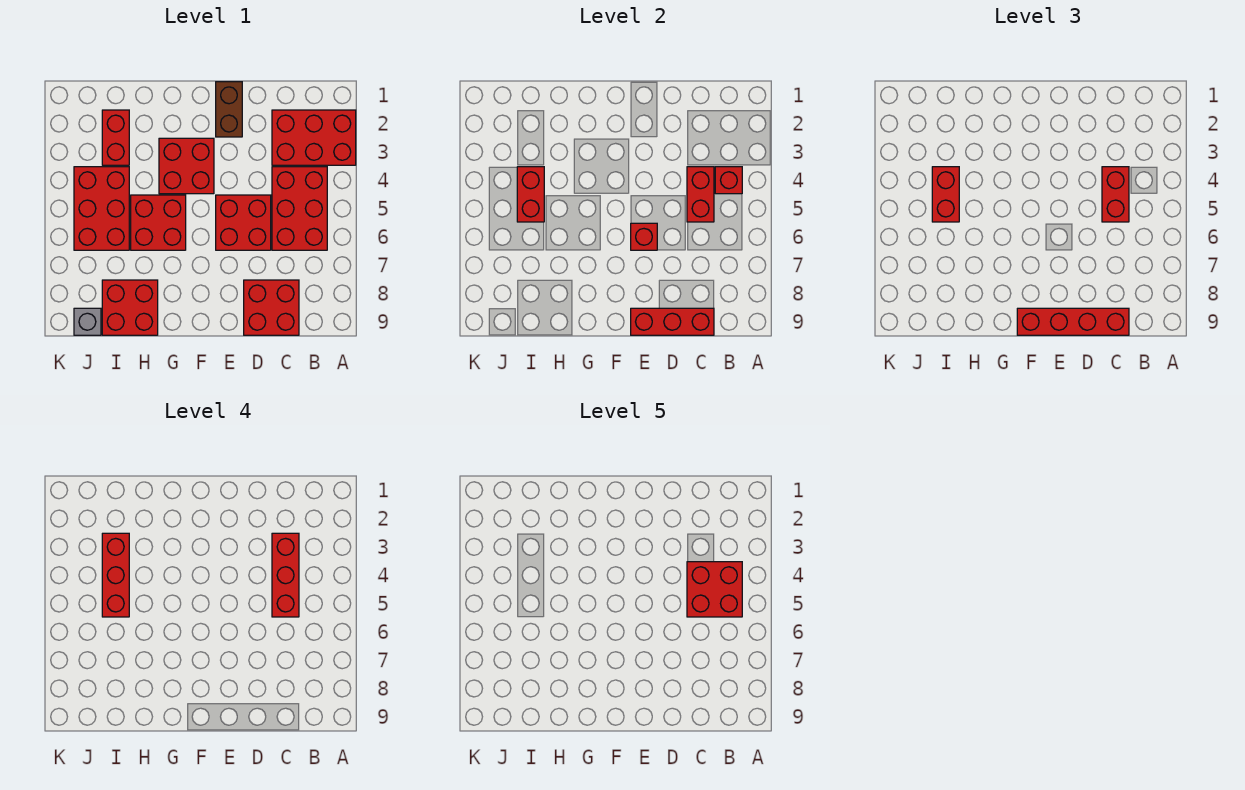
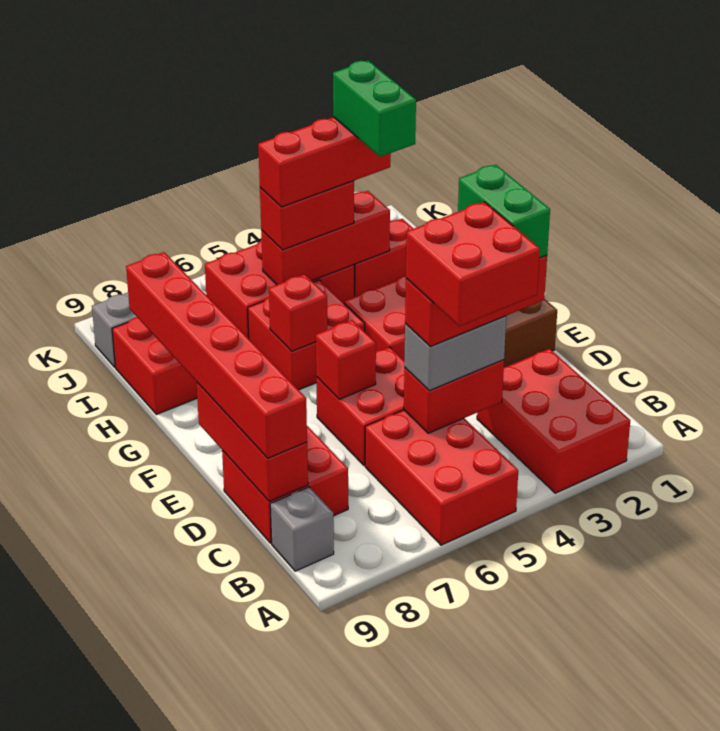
red brick B4:C6 level 1 -> red brick A5:C6 level 1
red brick B4 level 2 -> red brick G6 level 2
none -> grey brick B9 level 1
none -> green brick C3:D3 level 5
red brick C4:C5 level 3 -> grey brick C4:C5 level 3
red brick C9:F9 level 3 -> red brick C9:H9 level 3
none -> green brick H3:I3 level 5
red brick I4:I5 level 2 -> red brick I3:I5 level 2

